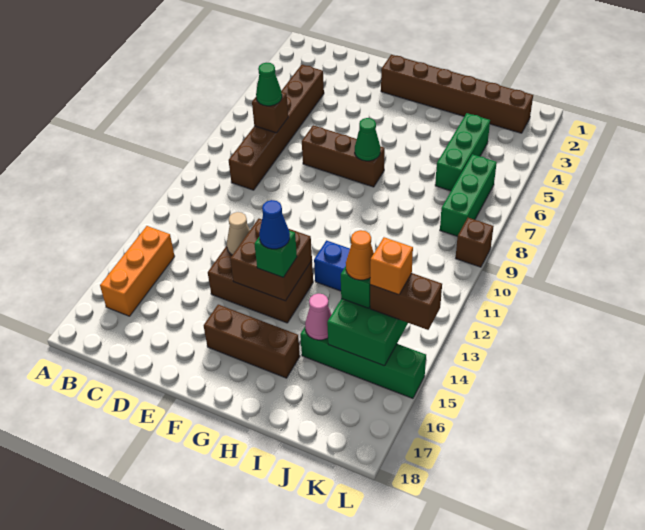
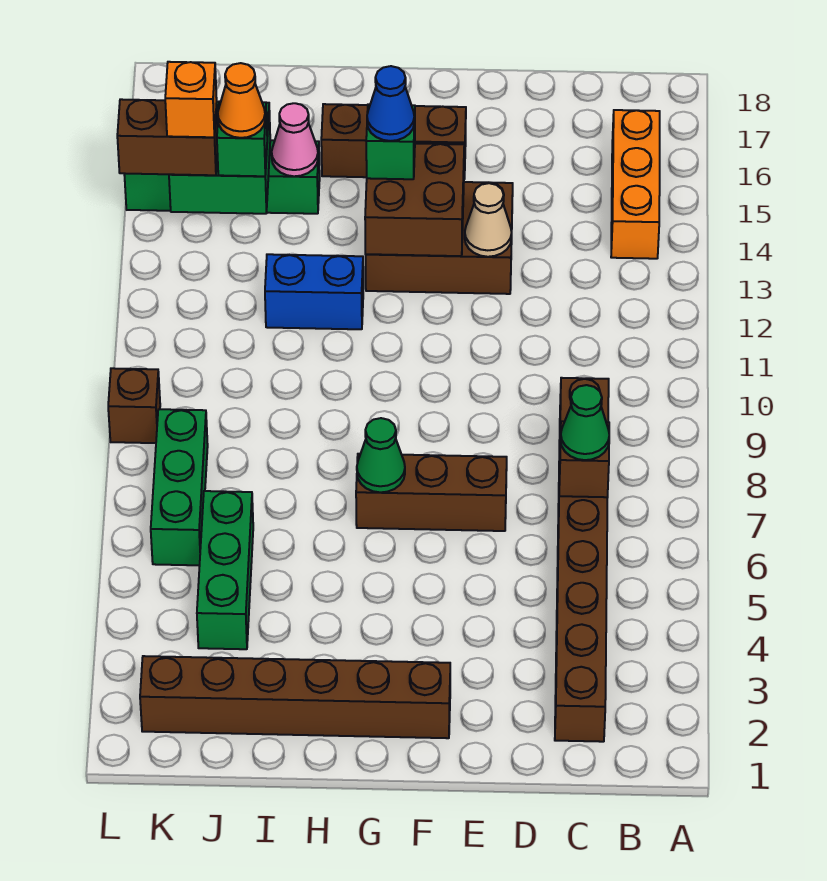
brown brick C4:C9 level 1 -> brown brick C2:C9 level 1

